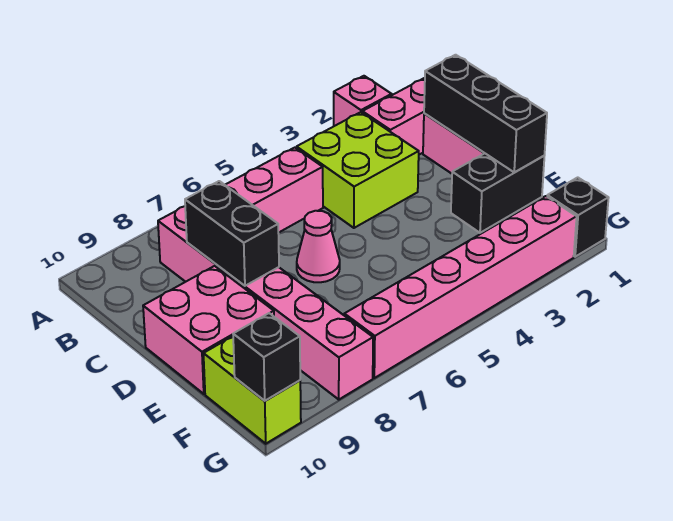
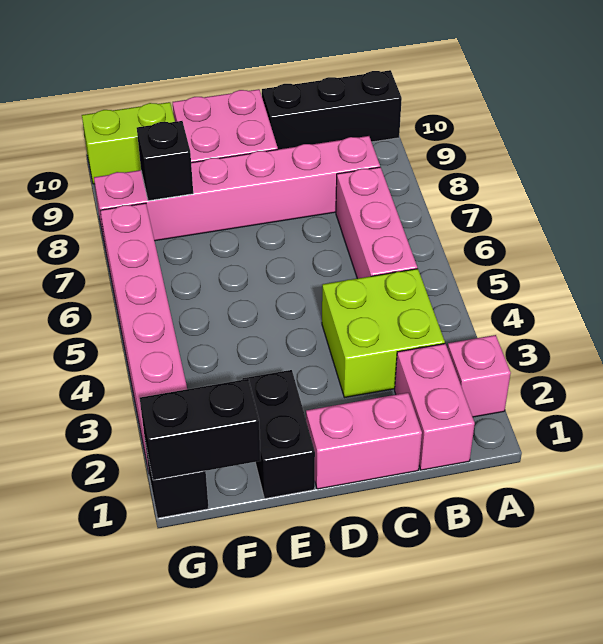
black brick C1:E1 level 2 -> black brick A10:C10 level 1
black brick C8:D8 level 2 -> black brick F1:G1 level 2
pink cone D6 level 1 -> none
black brick G10 level 2 -> black brick F8 level 2

